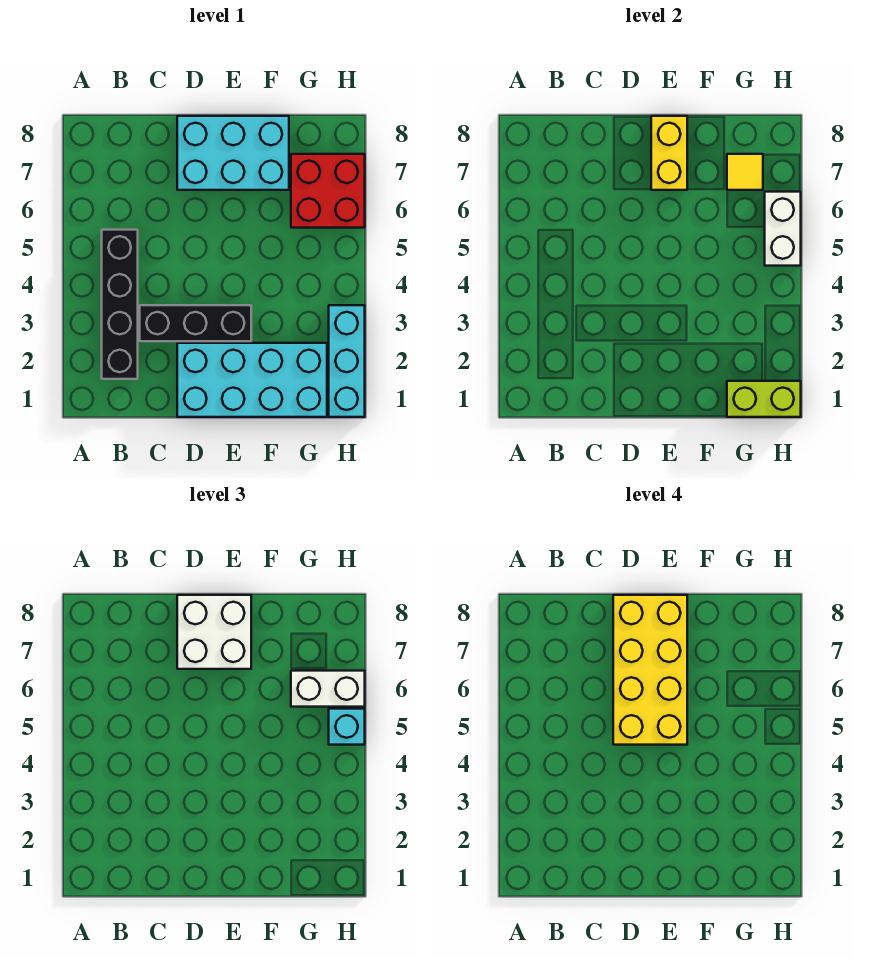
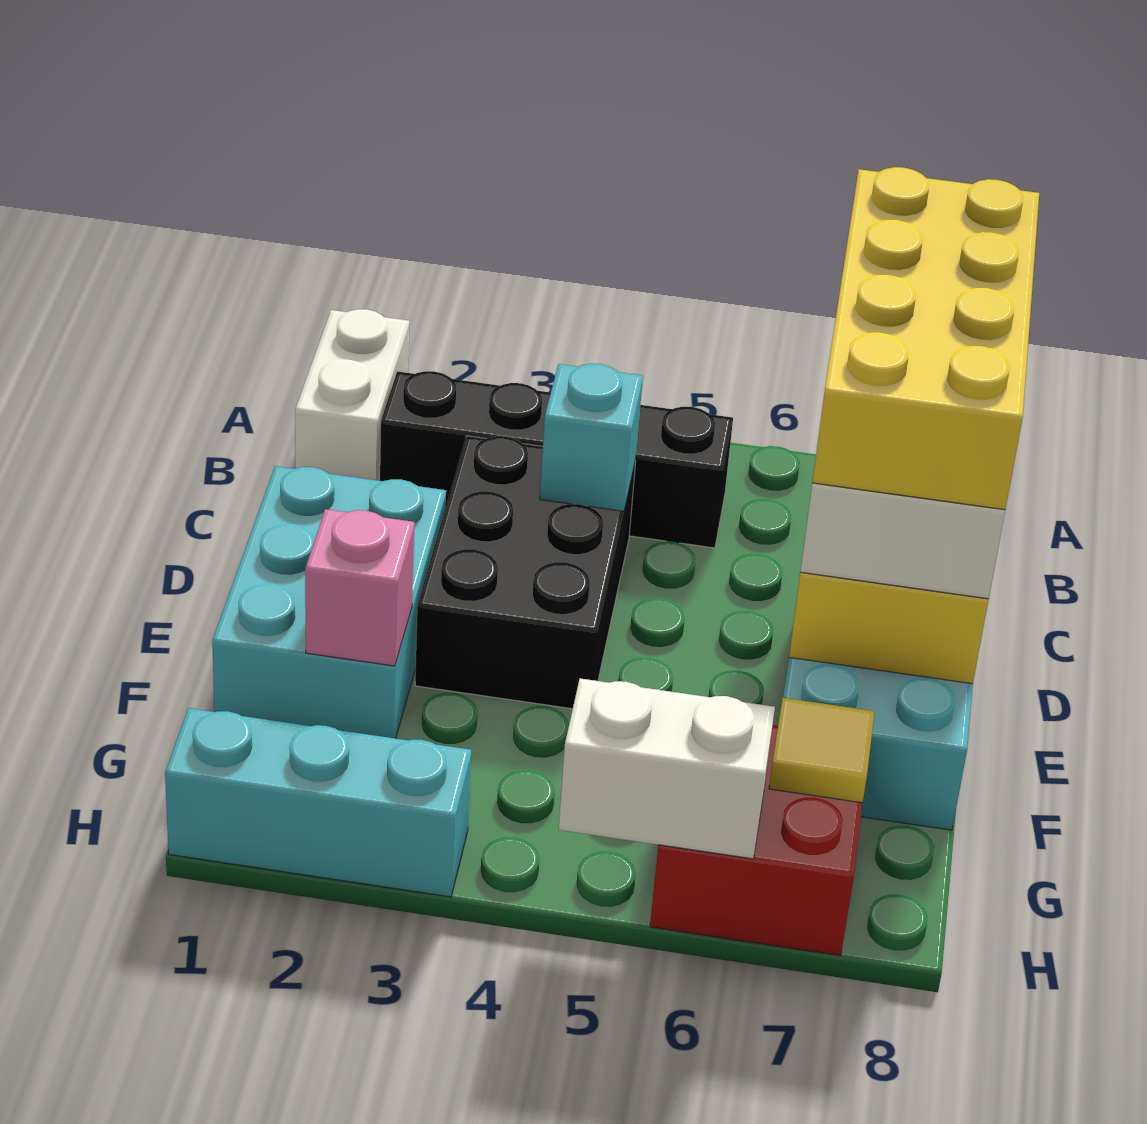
black brick C3:E3 level 1 -> black brick C3:E4 level 1
cyan brick D1:G2 level 1 -> cyan brick D1:F2 level 1
yellow brick D5:E8 level 4 -> yellow brick B7:E8 level 4
none -> pink brick F2 level 2
lime brick G1:H1 level 2 -> none
white brick G6:H6 level 3 -> white brick A1:B1 level 1
cyan brick H5 level 3 -> cyan brick C4 level 2

